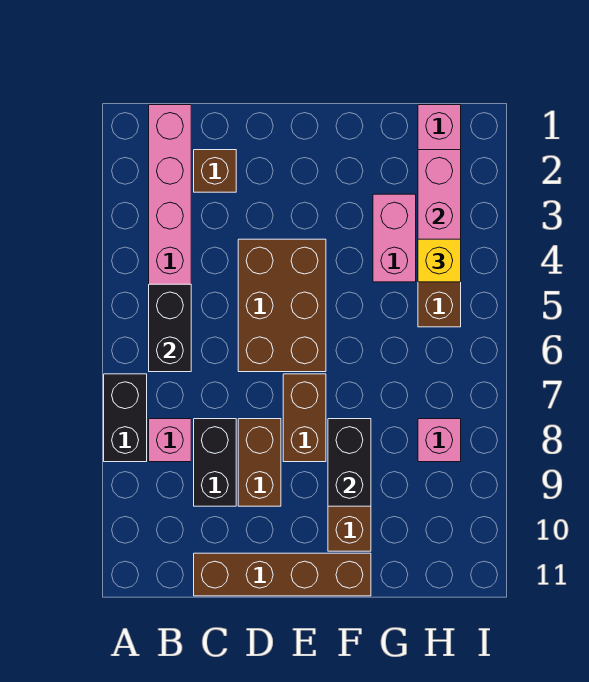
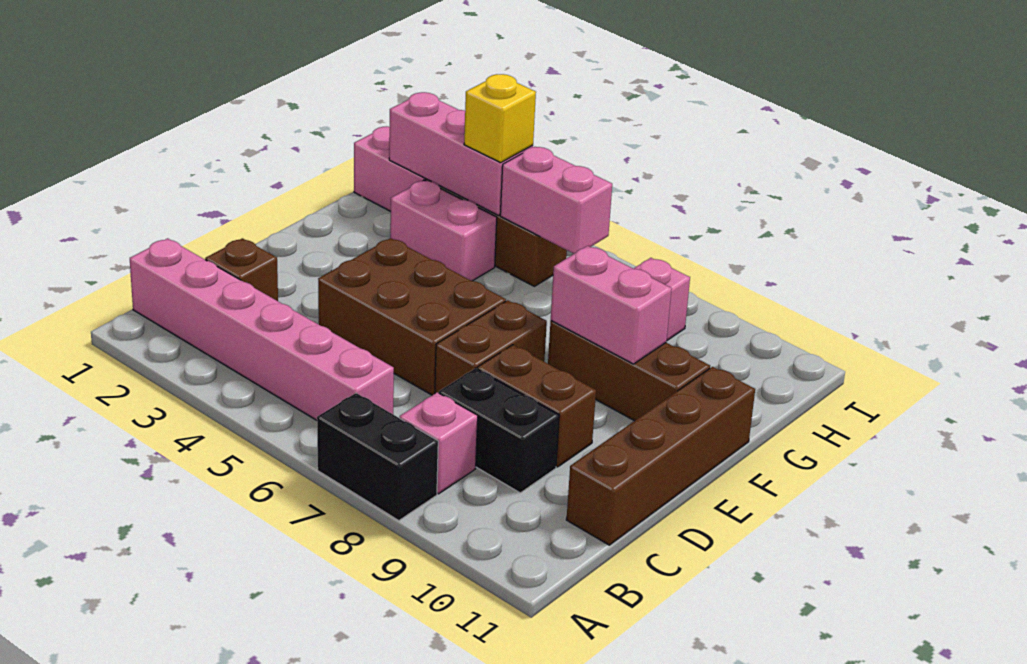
black brick B5:B6 level 2 -> none
brown brick E7:E8 level 1 -> brown brick D7:E7 level 1
black brick F8:F9 level 2 -> pink brick F8:F9 level 2
none -> pink brick H5:H6 level 2

